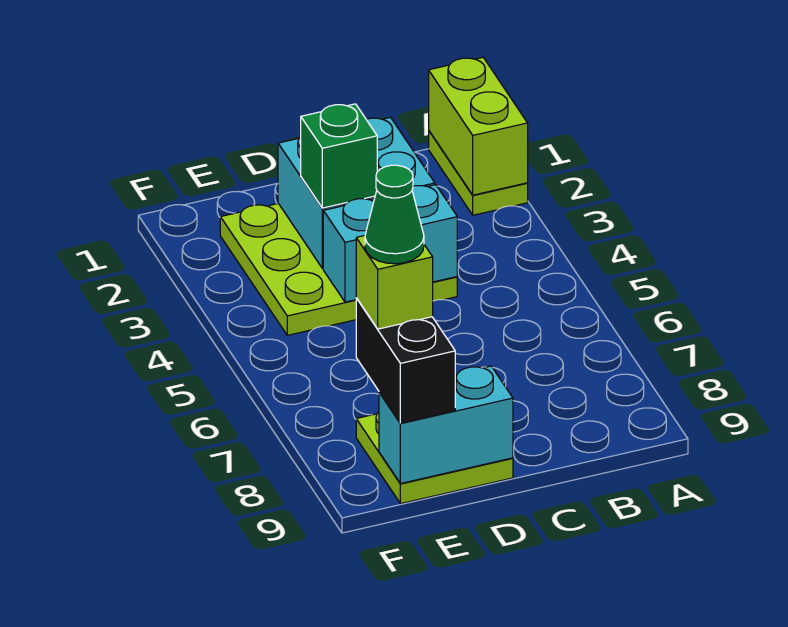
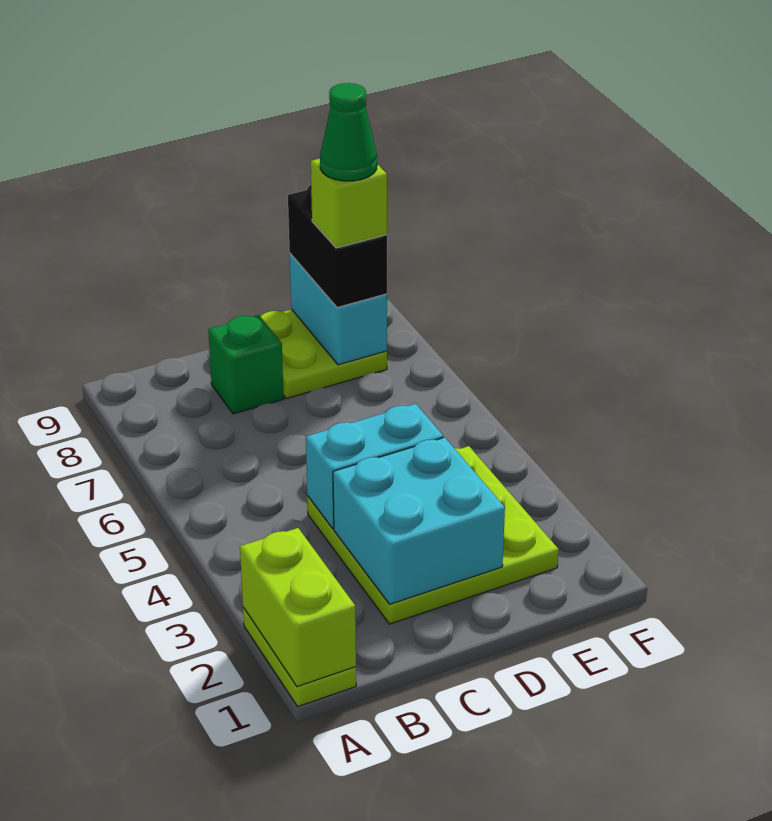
green brick D3 level 3 -> green brick C8 level 1
cyan brick D9:E9 level 2 -> cyan brick E8:E9 level 2

